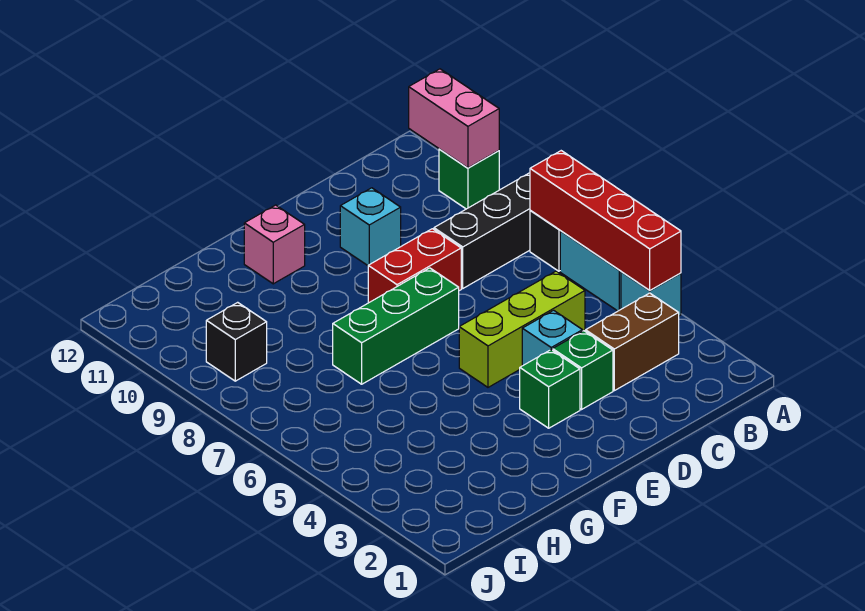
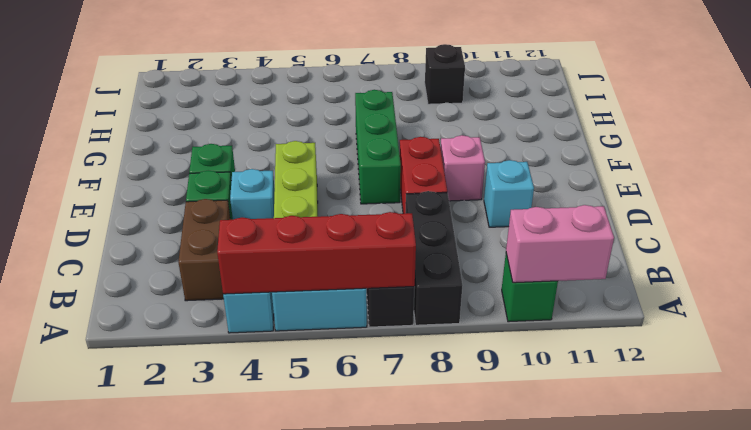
pink brick F11 level 1 -> pink brick E9 level 1

